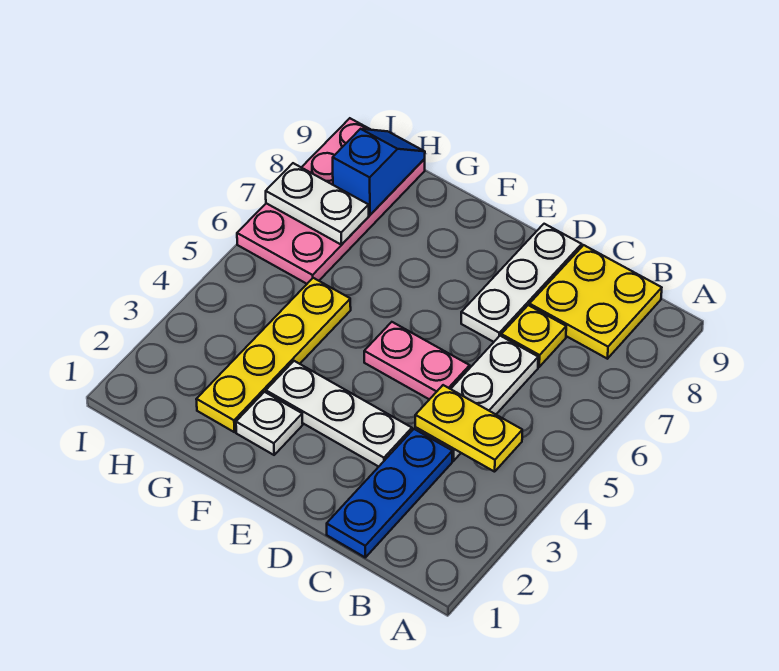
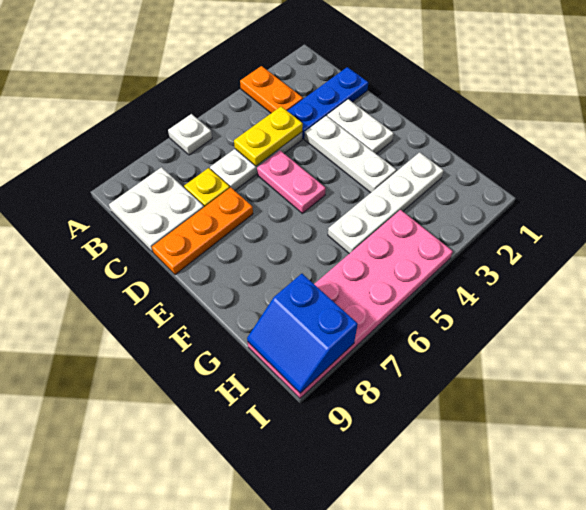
none -> orange plate A3:B3 level 1
yellow plate B4:C4 level 2 -> yellow plate C4:C5 level 2
yellow plate B8:C9 level 1 -> white plate B8:C9 level 1
white plate D7:D9 level 1 -> orange plate D7:D9 level 1
white plate F2 level 1 -> white plate A6 level 1
yellow plate G2:G5 level 1 -> white plate G2:G5 level 1
pink plate H6:I9 level 1 -> pink plate H4:I9 level 1
white plate H7:I7 level 2 -> white plate D2:E2 level 1
blue slope H8:H9 level 2 top 8 -> blue slope H8:I9 level 2 top 8

